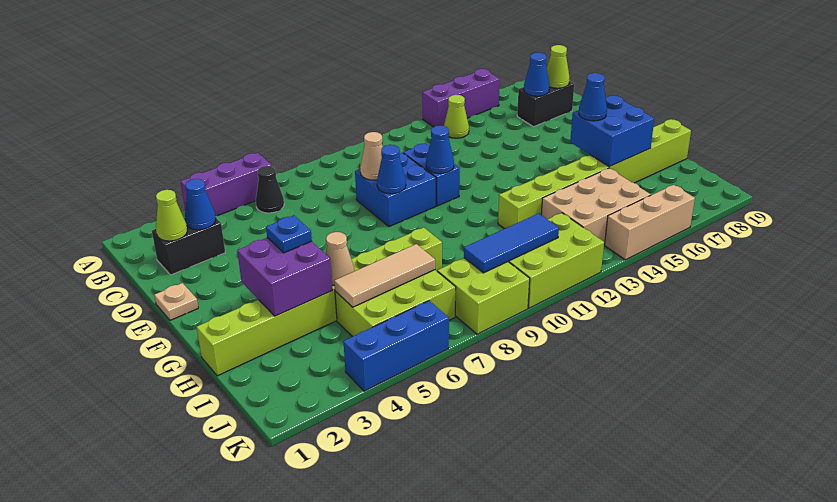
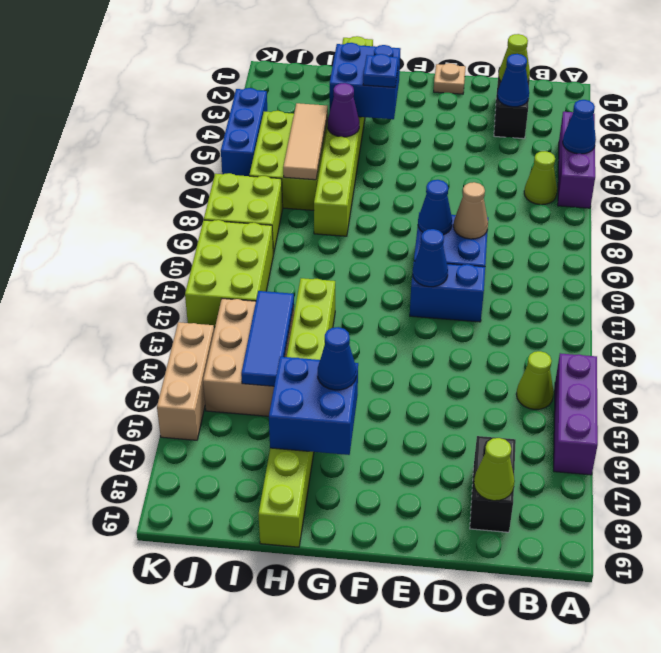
black cone B6 level 1 -> lime cone B6 level 1
blue cone C17 level 2 -> blue cone A5 level 2
purple brick G3:H4 level 2 -> blue brick G3:H4 level 2
tan cone H5 level 2 -> purple cone H5 level 2
blue tile J9:J11 level 2 -> blue tile I13:I15 level 2

